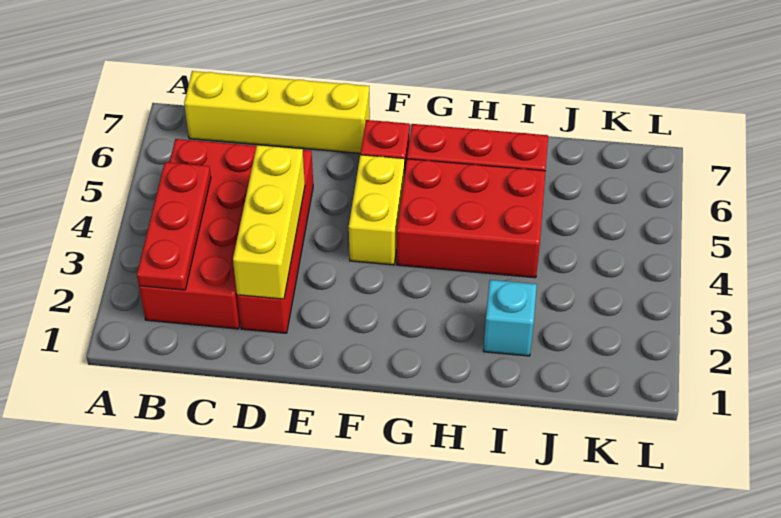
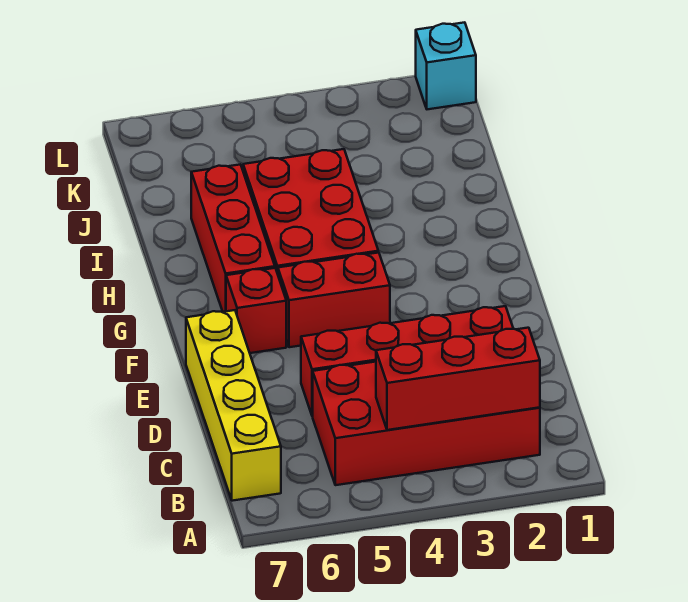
red plate B2:B4 level 2 -> red brick B2:B4 level 2
yellow brick D2:D4 level 2 -> none
yellow brick F4:F5 level 1 -> red brick F4:F5 level 1
cyan brick I2 level 1 -> cyan brick L1 level 1

